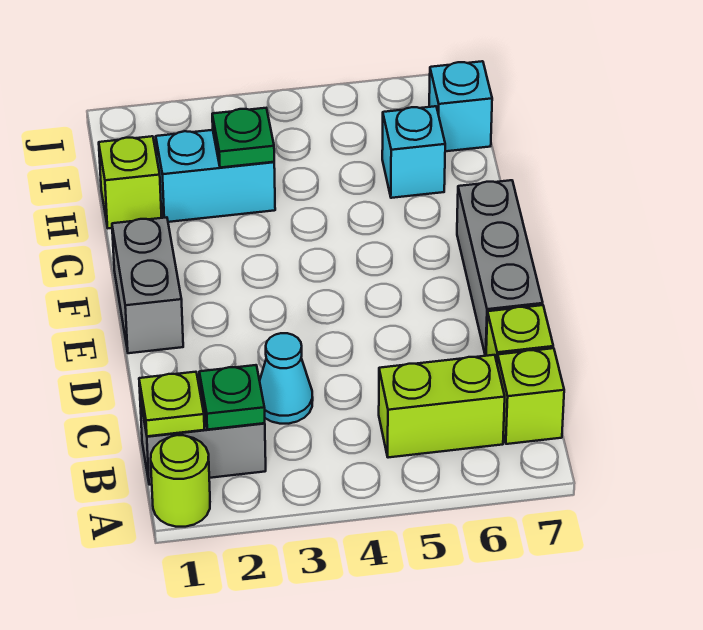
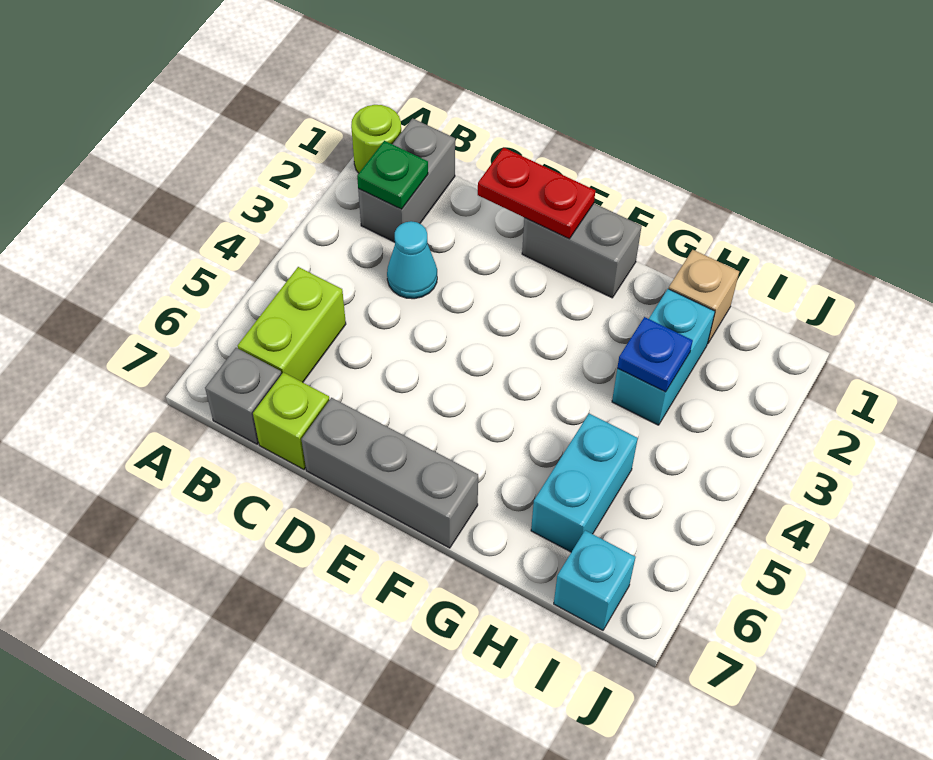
lime plate B1 level 2 -> none
lime brick B7 level 1 -> grey brick B7 level 1
none -> red plate D1:E1 level 2
lime brick H1 level 1 -> tan brick H1 level 1
green plate H3 level 2 -> blue plate H3 level 2
cyan brick H6 level 1 -> cyan brick H5:H6 level 1

